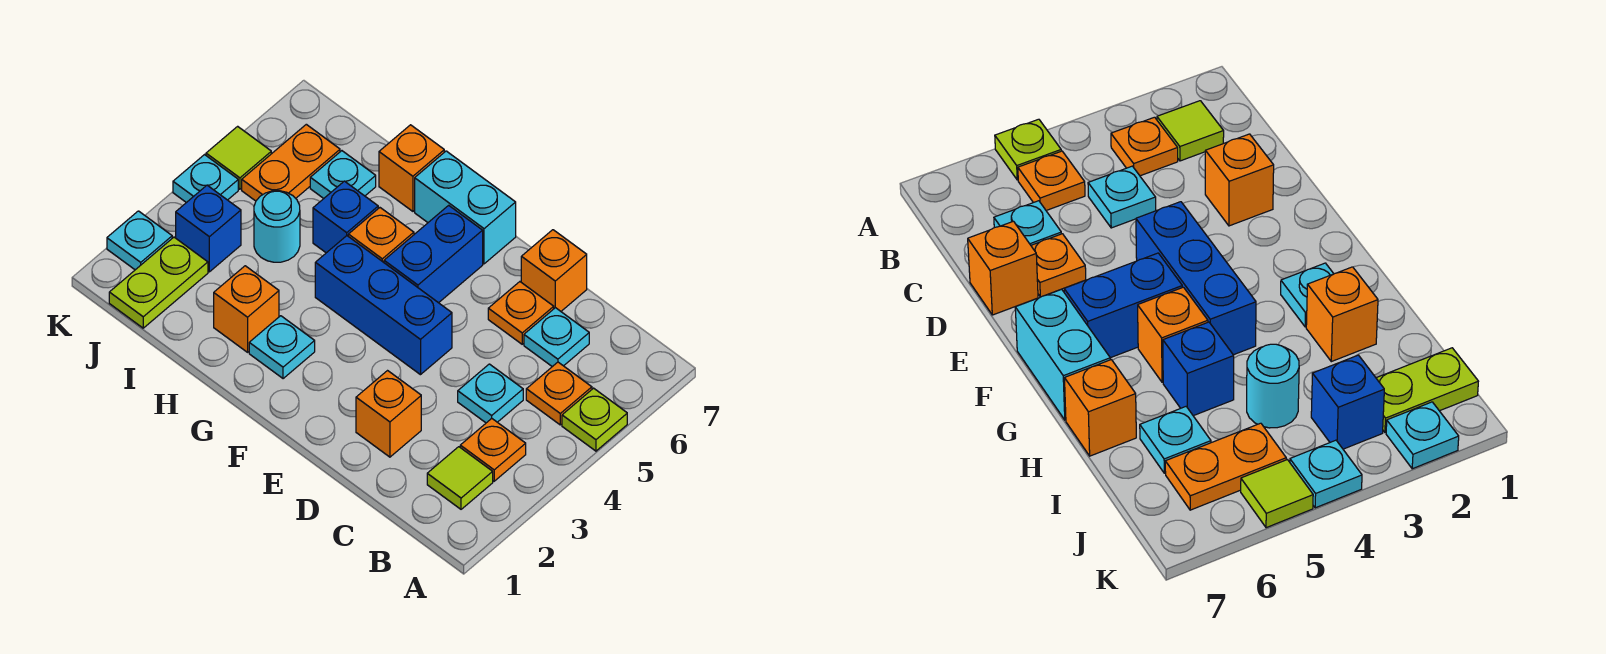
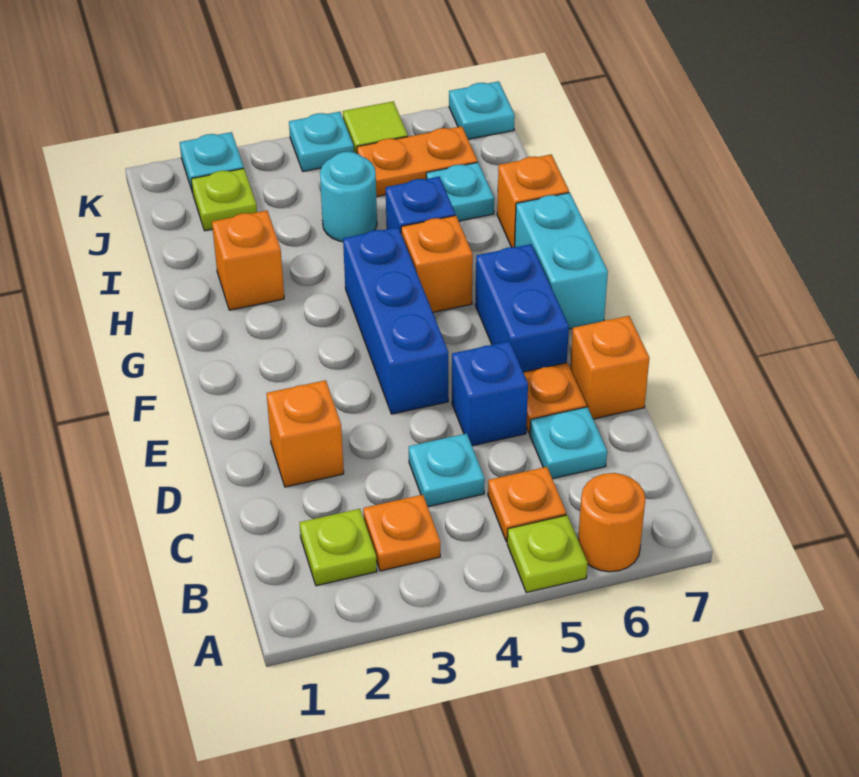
none -> orange round brick A6 level 1
lime tile B2 level 1 -> lime plate B2 level 1
blue brick F5:F6 level 1 -> blue brick E6:F6 level 1
cyan plate G2 level 1 -> cyan plate K7 level 1
lime plate J1:J2 level 1 -> lime plate J2 level 1
blue brick J3 level 1 -> blue brick D5 level 1

